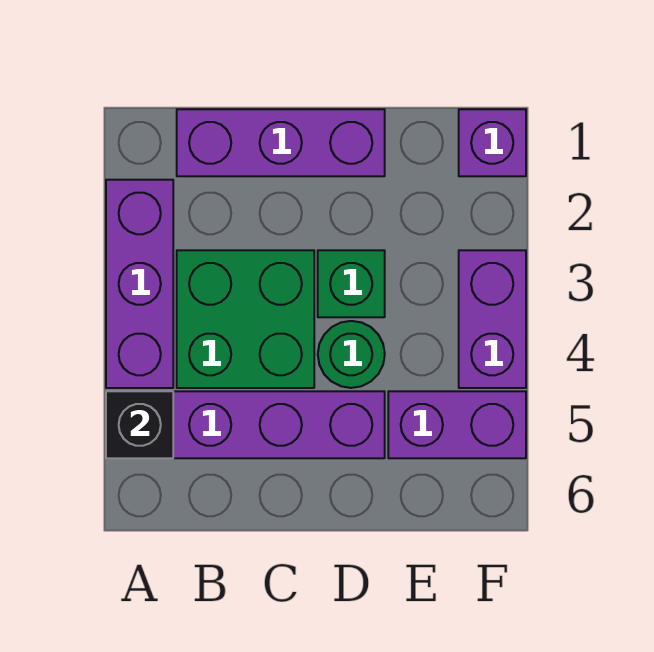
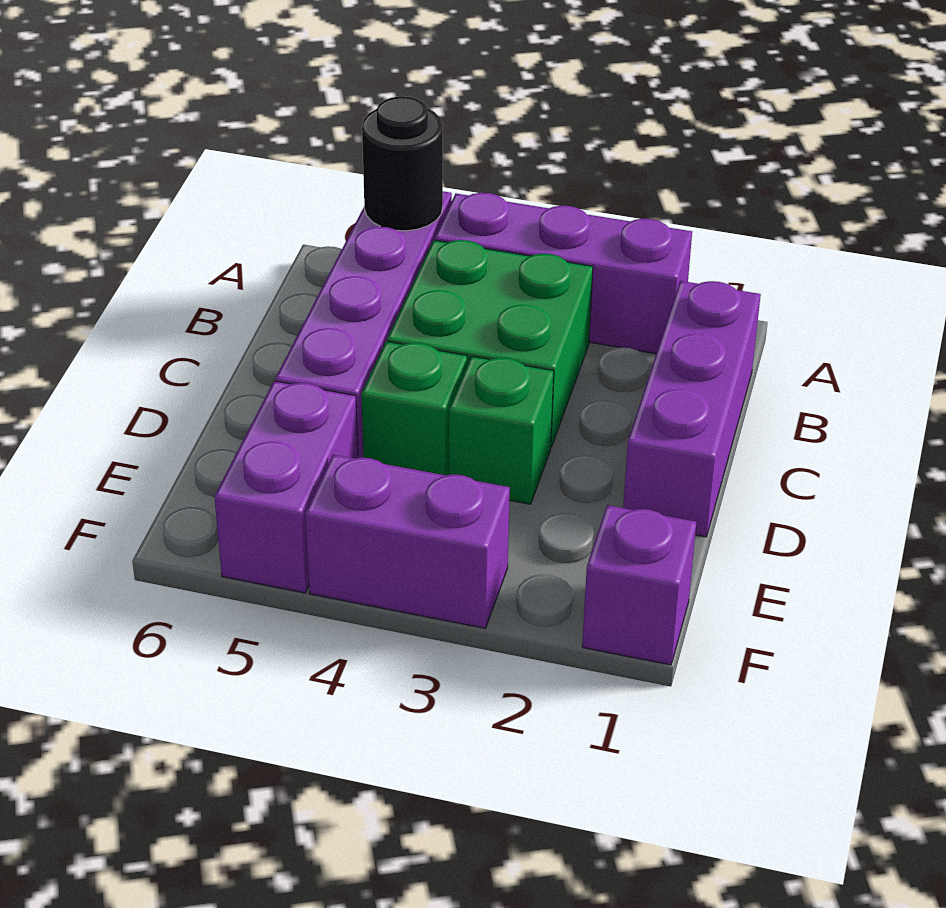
black brick A5 level 2 -> black round brick A5 level 2
green round brick D4 level 1 -> green brick D4 level 1

